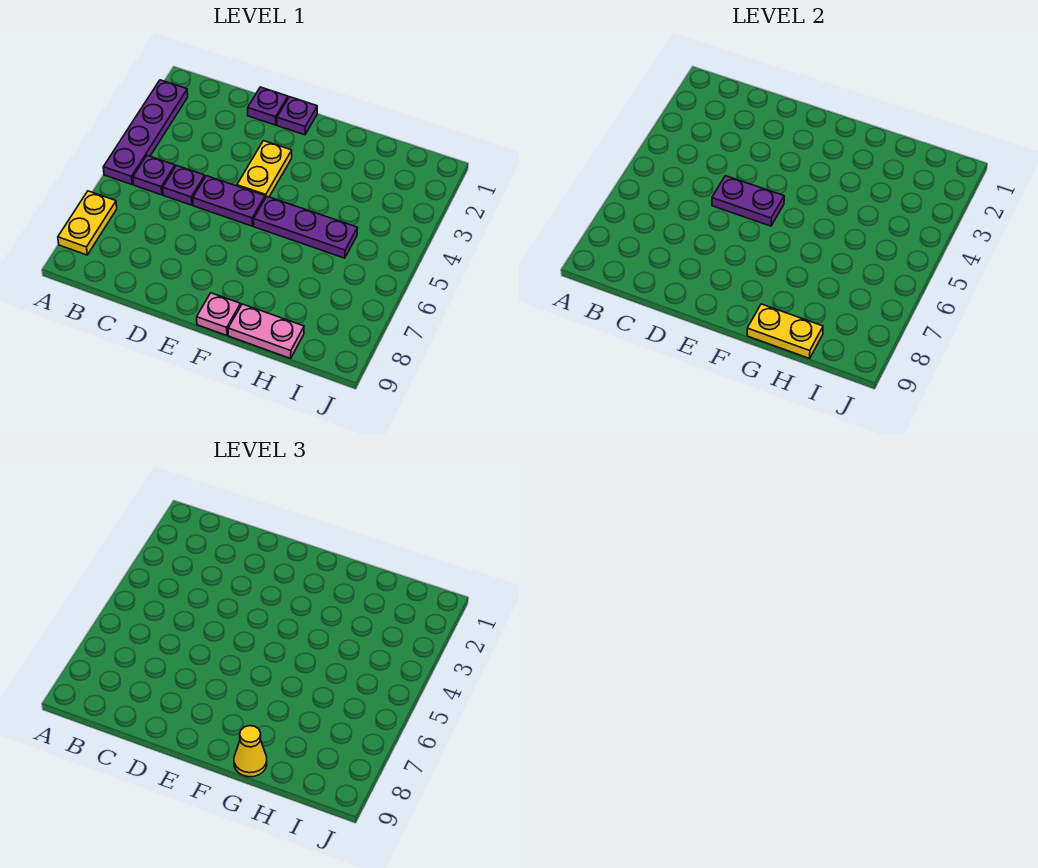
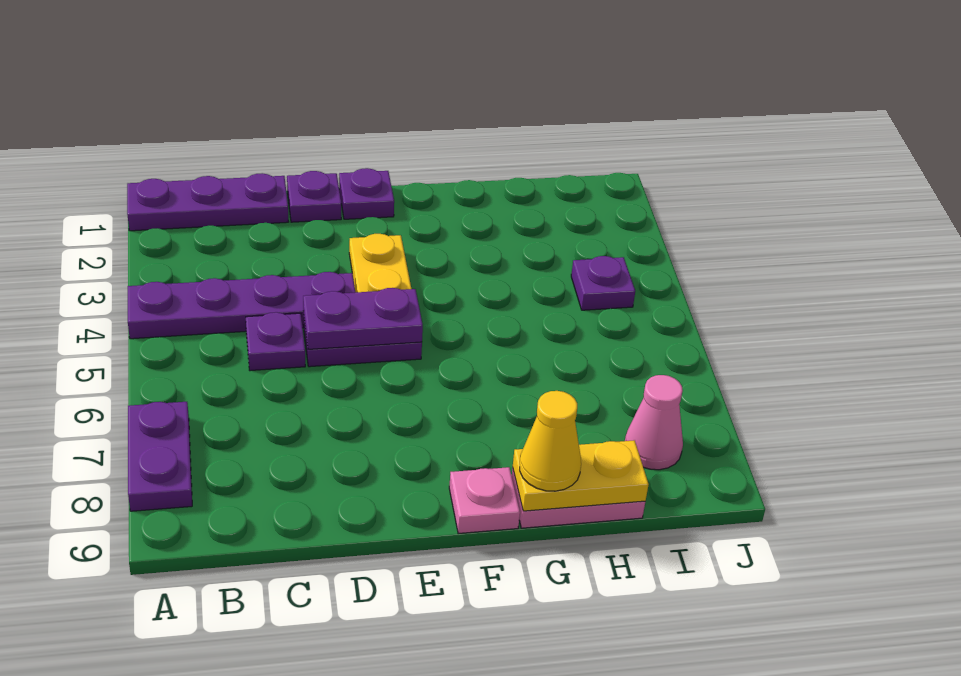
purple plate A2:A5 level 1 -> purple plate A4:D4 level 1
yellow plate A7:A8 level 1 -> purple plate A7:A8 level 1
purple plate B5 level 1 -> purple plate I4 level 1
purple plate F5:H5 level 1 -> purple plate A1:C1 level 1
none -> pink cone I8 level 1

